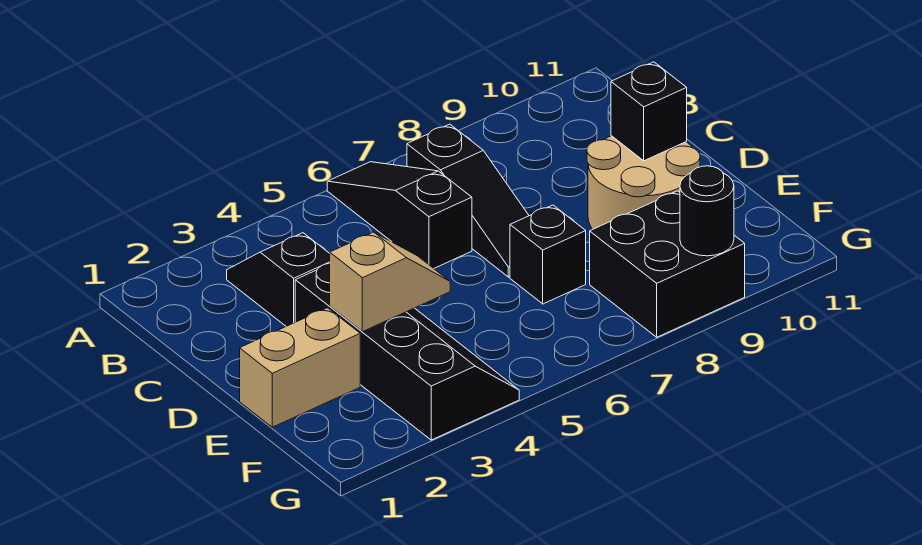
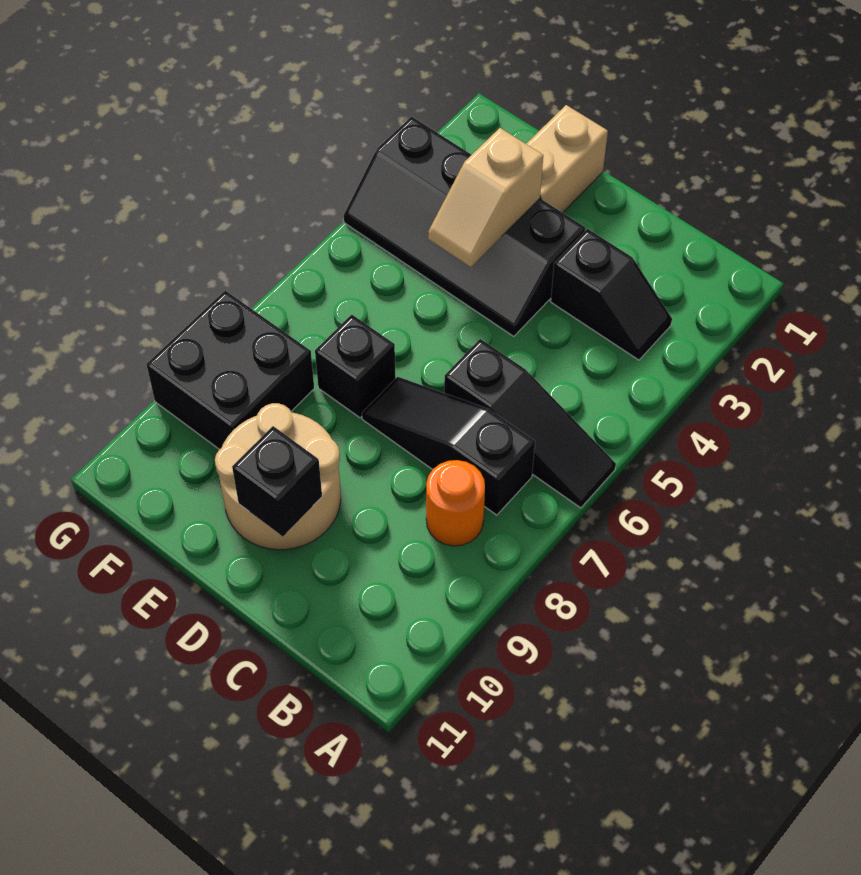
none -> orange round brick B8 level 1
black round brick G9 level 2 -> none

